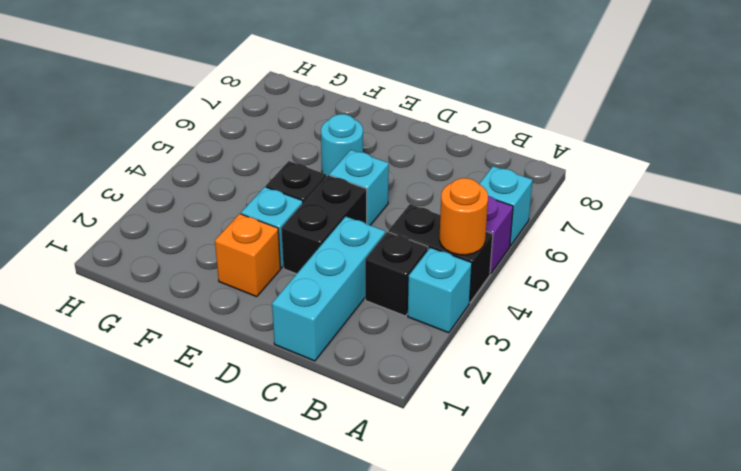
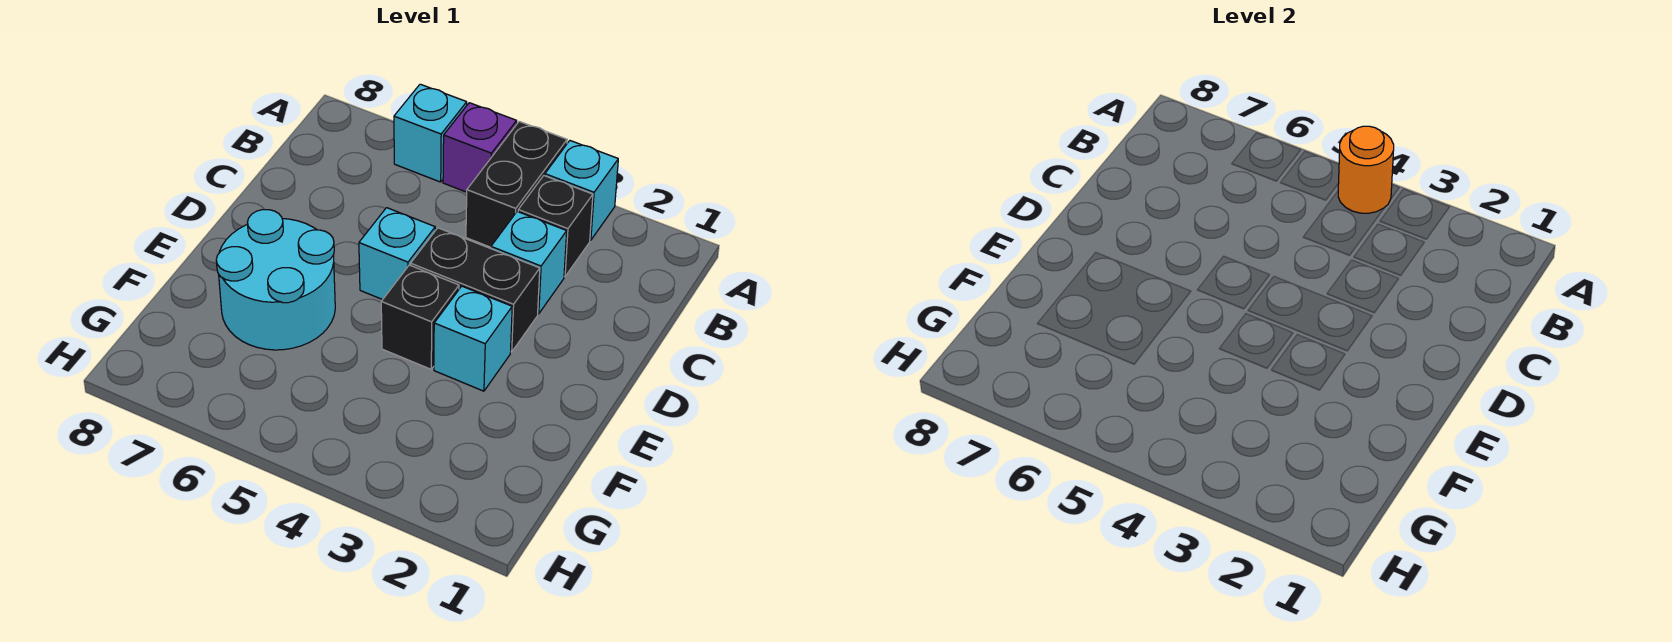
cyan brick C1:C3 level 1 -> cyan brick C3 level 1
orange brick E2 level 1 -> none
cyan round brick E6 level 1 -> cyan round brick E6:F7 level 1

